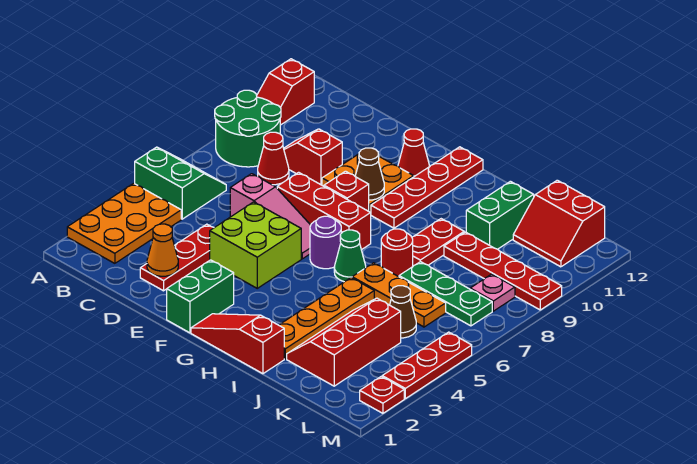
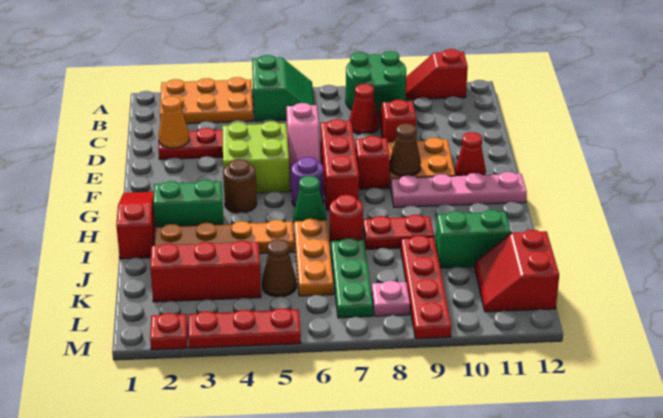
green brick F1:F2 level 1 -> green brick H2:H3 level 1
none -> brown round brick G4 level 1
red plate G9:G12 level 1 -> pink plate G9:G12 level 1

